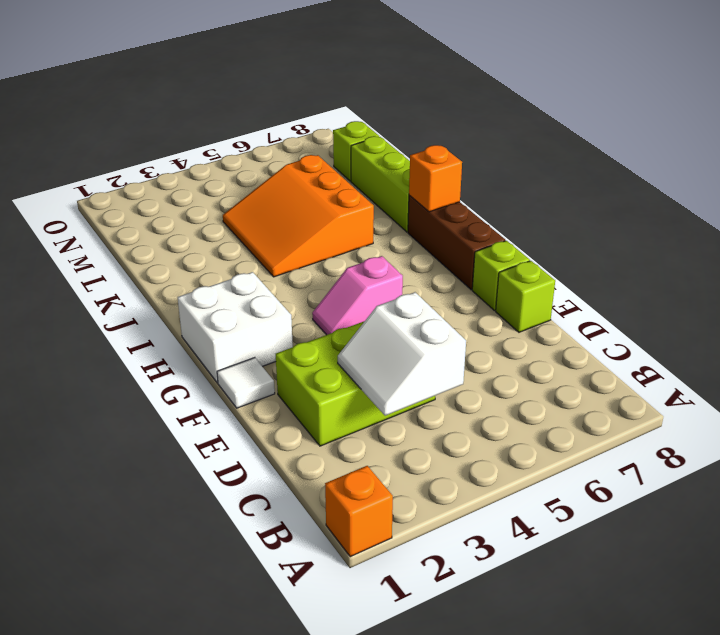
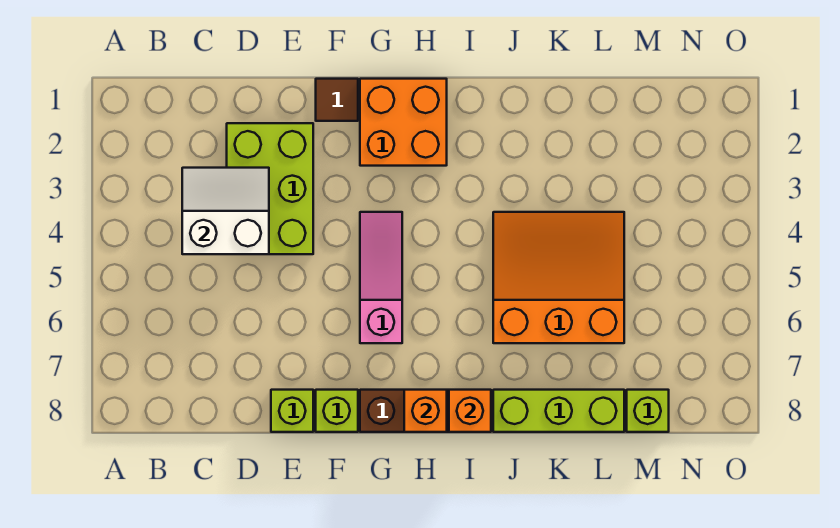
orange brick A1 level 1 -> orange brick H8 level 2
white tile F1 level 1 -> brown tile F1 level 1
white brick G1:H2 level 1 -> orange brick G1:H2 level 1
pink slope G4:G5 level 1 top 5 -> pink slope G4:G6 level 1 top 6

